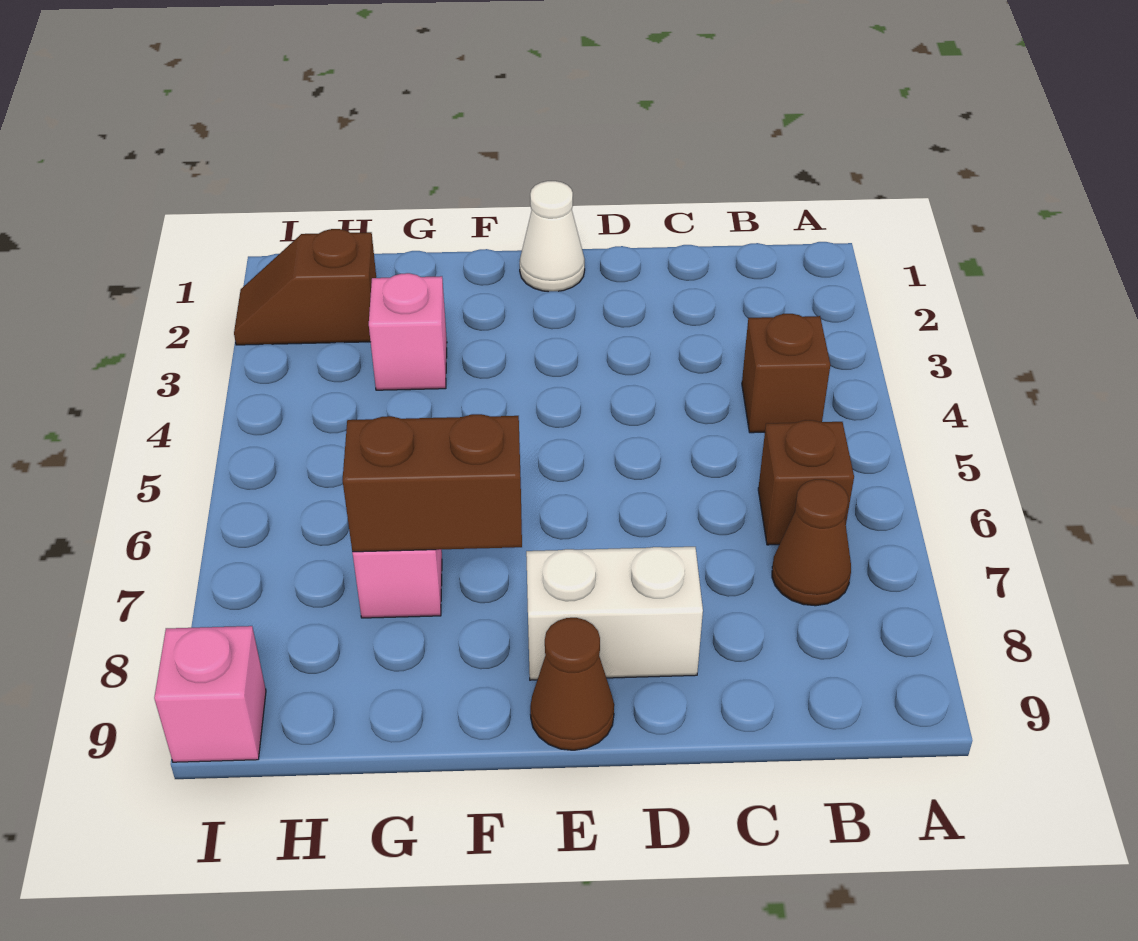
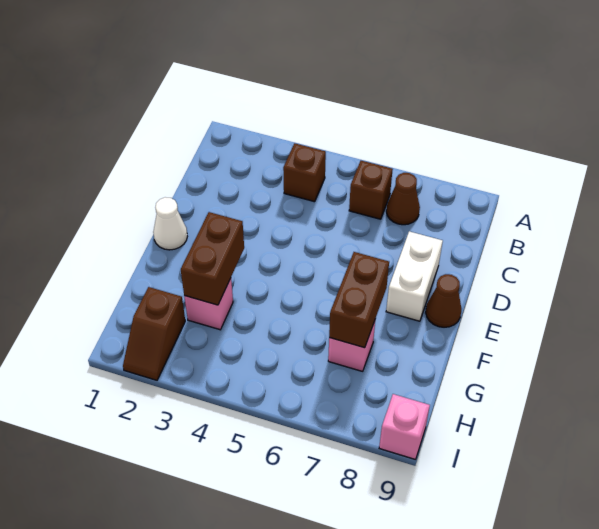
none -> brown brick F3:G3 level 2

